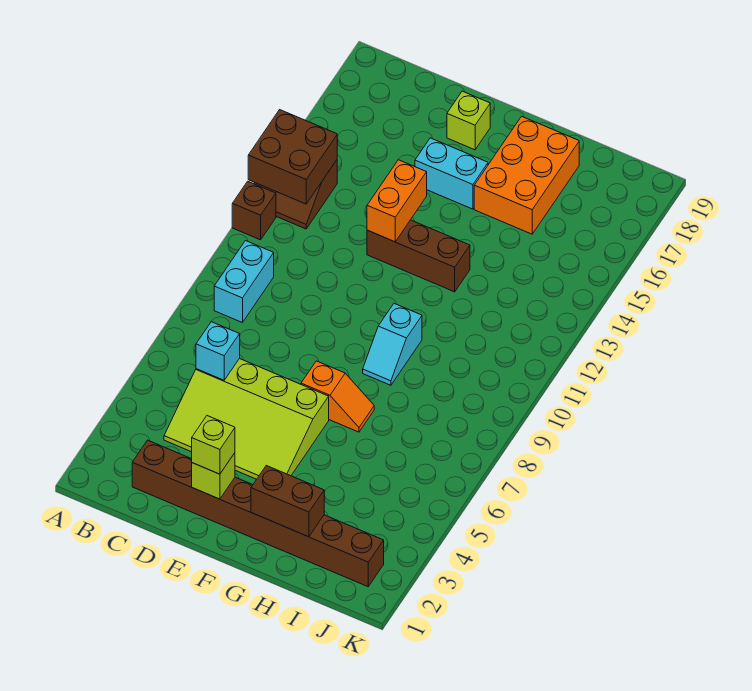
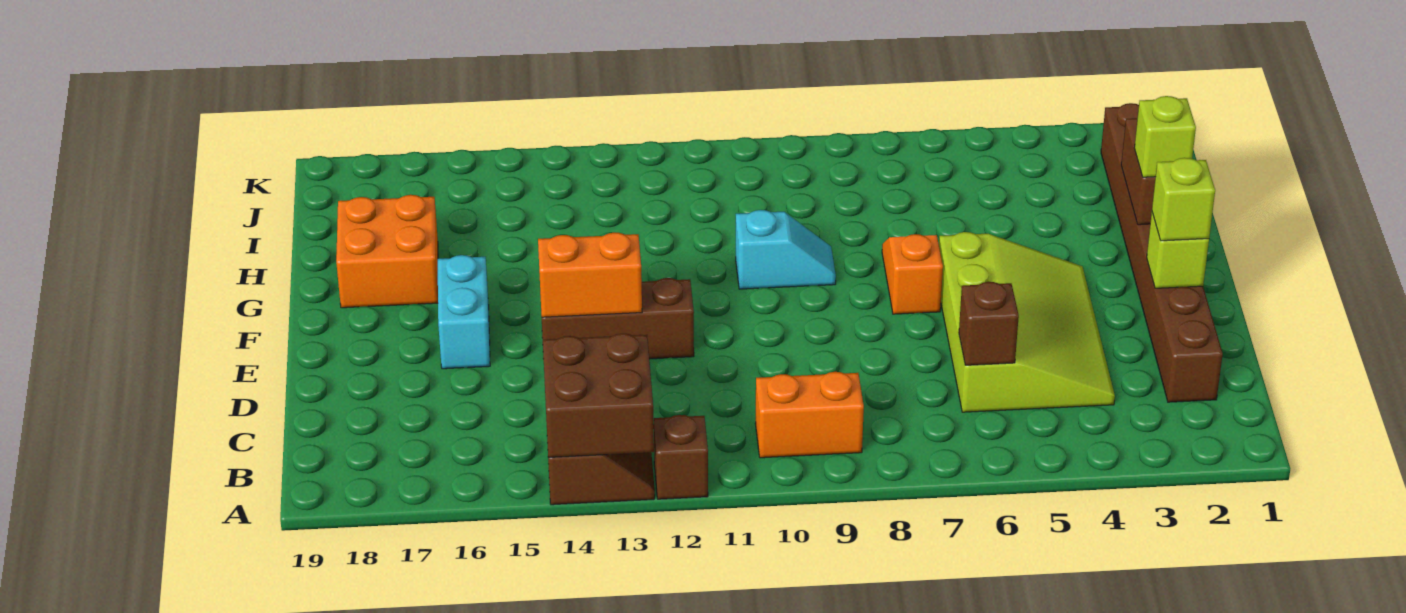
cyan brick B9:B10 level 1 -> orange brick B9:B10 level 1
cyan brick C6 level 2 -> brown brick C6 level 2
brown brick E13:G13 level 1 -> brown brick E12:E14 level 1
lime brick E18 level 1 -> lime brick G2 level 3
orange brick G16:H18 level 1 -> orange brick G17:H18 level 1

